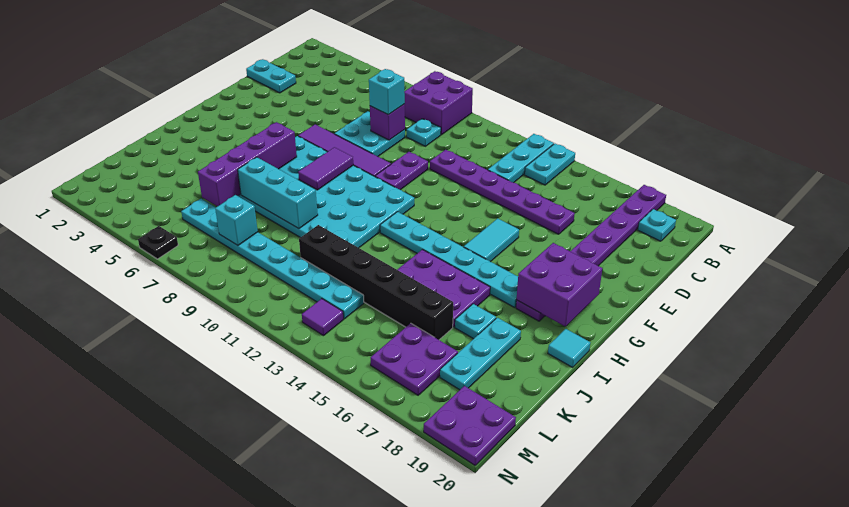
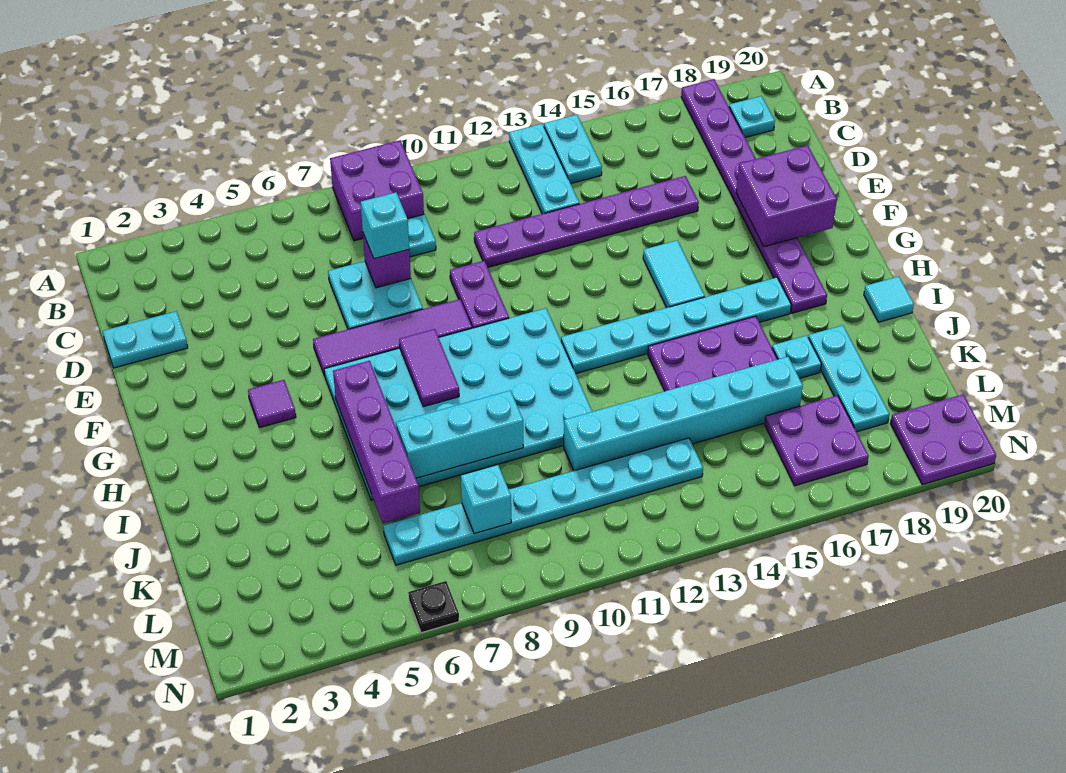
purple brick G18:H19 level 2 -> purple brick E18:F19 level 2
black brick K11:K16 level 1 -> cyan brick K11:K16 level 1
purple tile M13 level 1 -> purple tile G4 level 1

